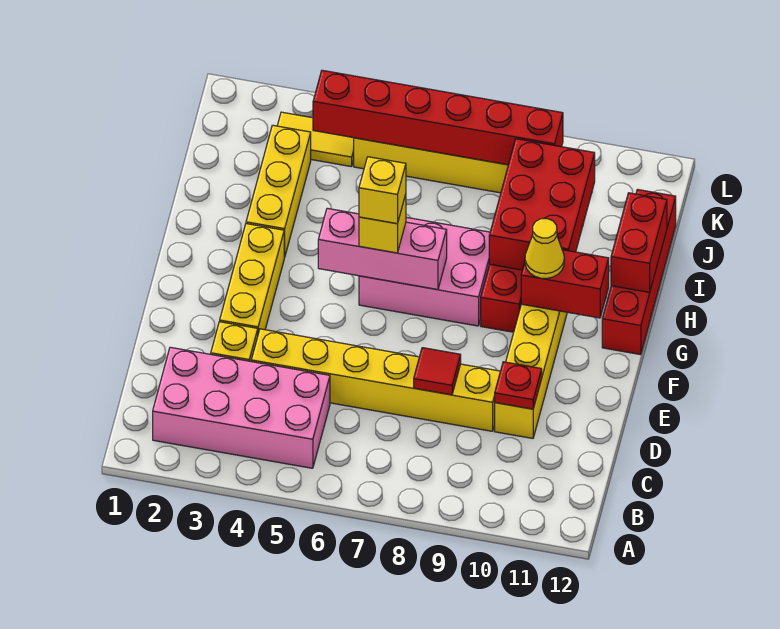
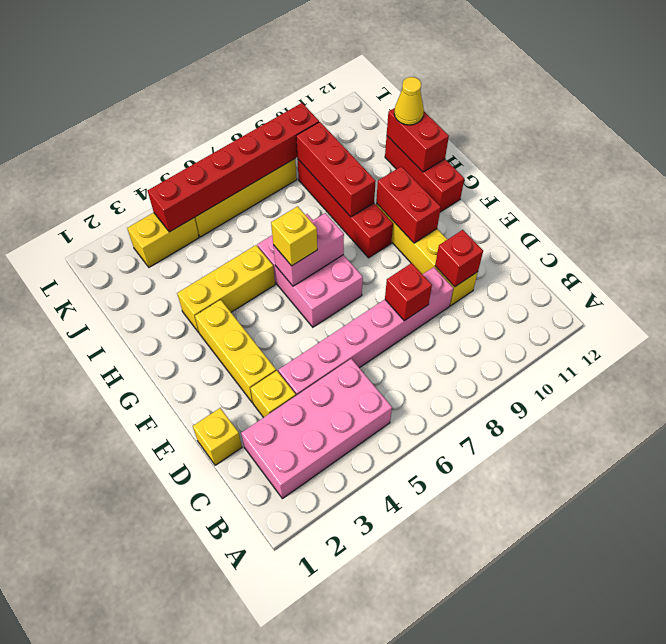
yellow brick D4:D9 level 1 -> pink brick D4:D9 level 1
red tile D8 level 2 -> red brick D8 level 2
red plate D10 level 2 -> red brick D10 level 2
pink brick G5:G7 level 2 -> pink brick G6:G7 level 2
pink brick G6:H8 level 1 -> pink brick F6:H7 level 1
yellow brick G6 level 4 -> yellow brick D1 level 1
red brick G10:G11 level 2 -> red brick F10:G10 level 2
yellow cone G10 level 3 -> yellow cone I12 level 3
red brick G12:J12 level 1 -> red brick G12:I12 level 1
yellow brick H3:J3 level 1 -> yellow brick H3:H5 level 1
red brick H9:J10 level 2 -> red brick H9:J9 level 2
yellow tile K3:K4 level 1 -> yellow brick K3:K4 level 1

